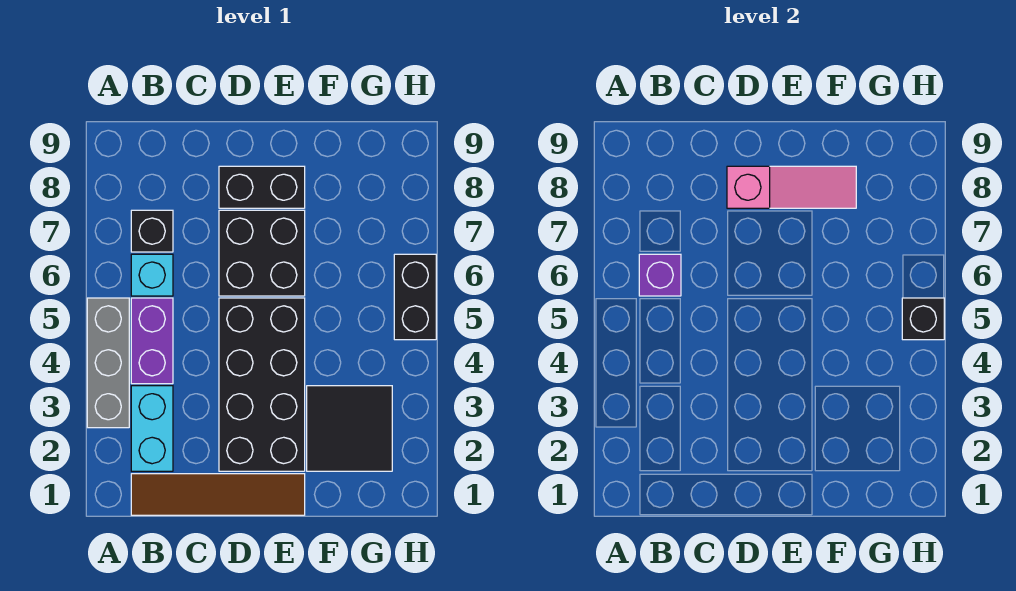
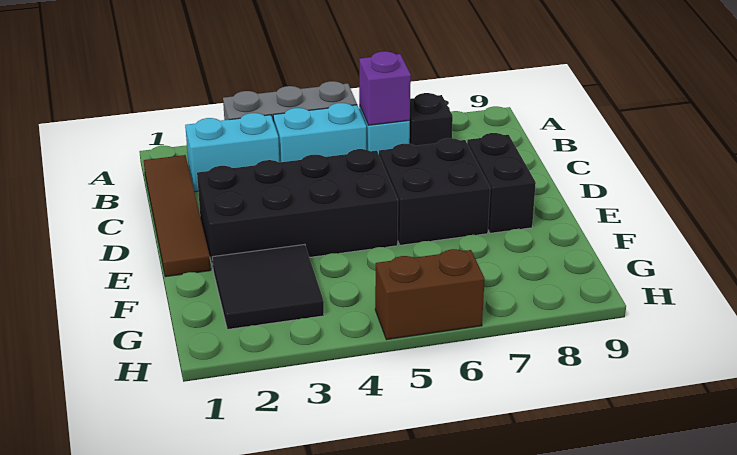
purple brick B4:B5 level 1 -> cyan brick B4:B5 level 1
pink slope D8:F8 level 2 top D -> none
black brick H5:H6 level 1 -> brown brick H5:H6 level 1
black brick H5 level 2 -> none

